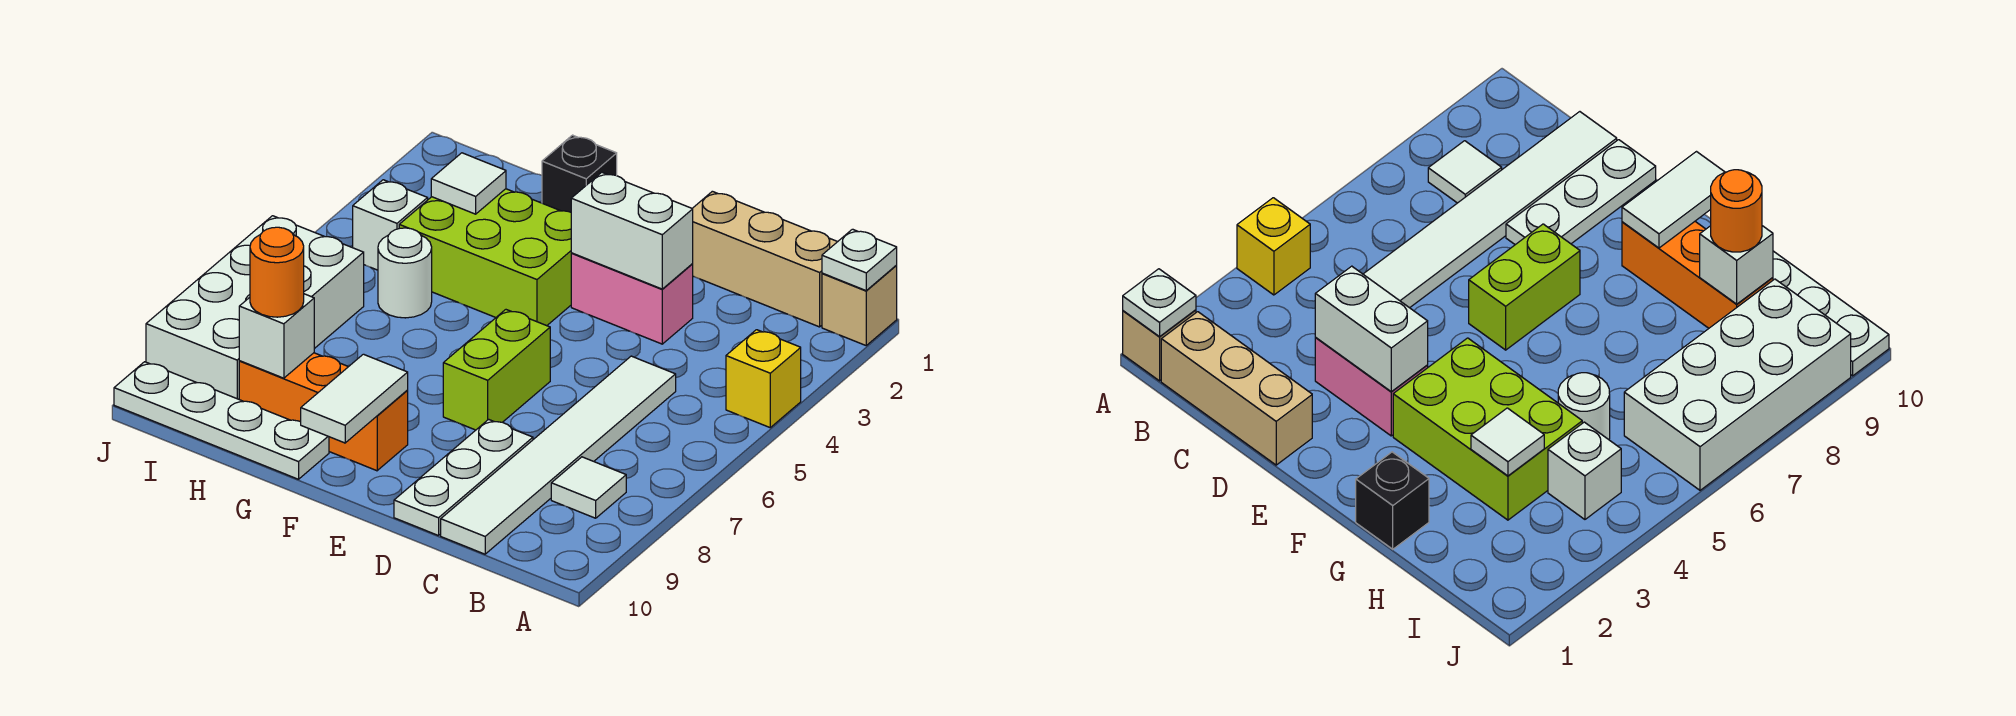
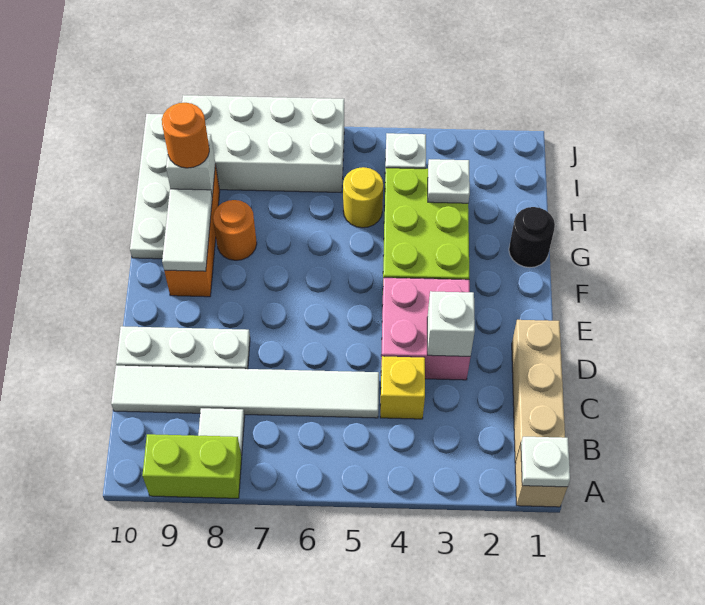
yellow brick A4 level 1 -> yellow brick C4 level 1
pink brick D3:E3 level 1 -> pink brick D3:E4 level 1
white brick D3:E3 level 2 -> white brick D3 level 2
lime brick E6:E7 level 1 -> lime brick A8:A9 level 1
white tile F9:F10 level 2 -> white tile F9:G9 level 2
black brick G1 level 1 -> black round brick G1 level 1
none -> orange round brick G8 level 1
white tile H3 level 2 -> white plate H3 level 2
white round brick H5 level 1 -> yellow round brick H5 level 1

